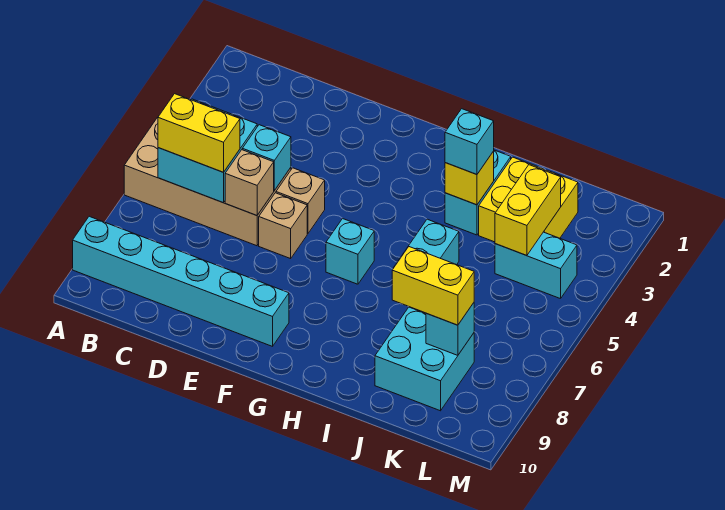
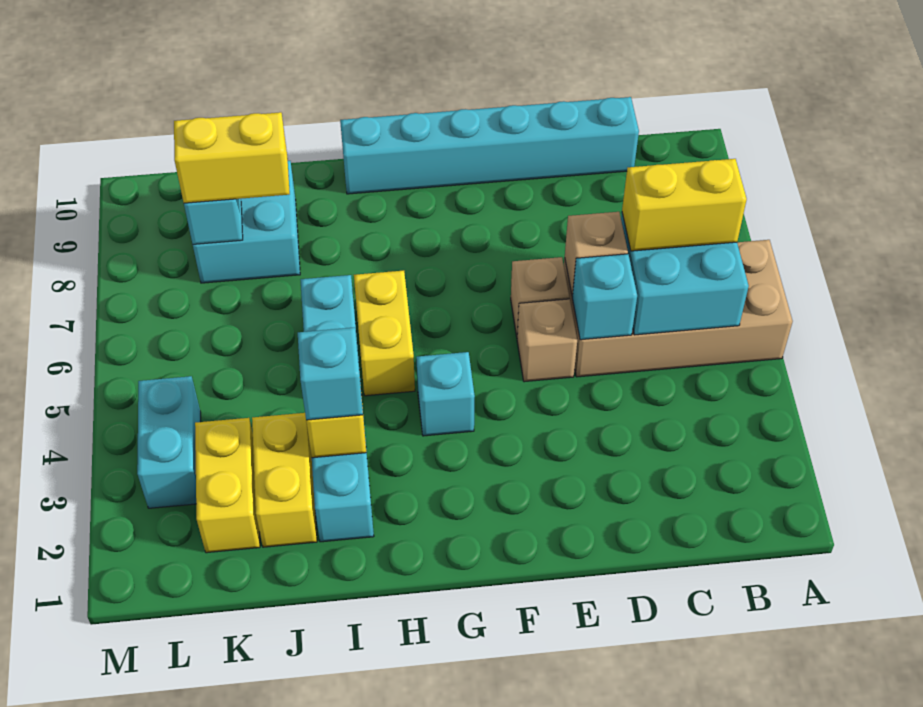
cyan brick A9:F9 level 1 -> cyan brick C10:H10 level 1
cyan brick G6 level 1 -> cyan brick G4 level 1
yellow brick K3:K4 level 2 -> yellow brick H5:H6 level 1
cyan brick K4:L4 level 1 -> cyan brick L3:L4 level 1

